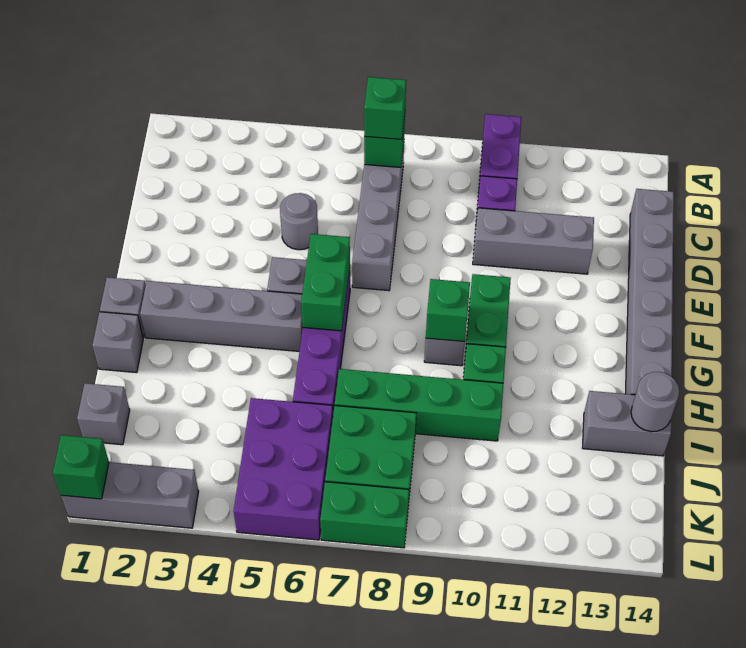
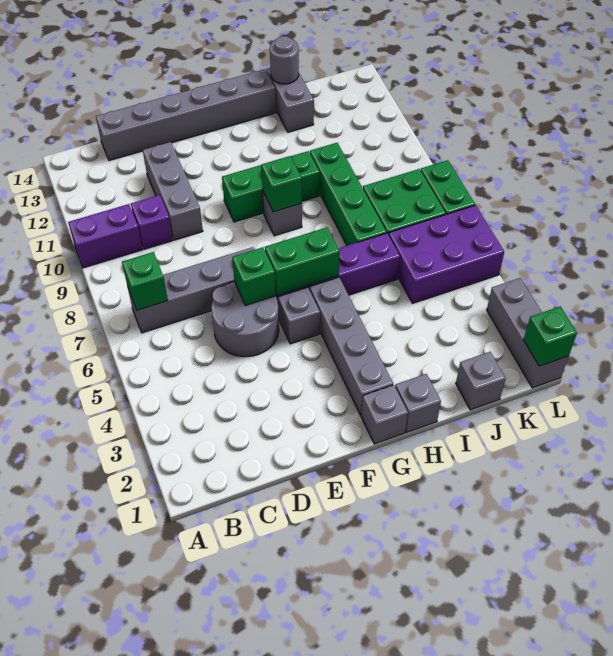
green brick B7 level 3 -> green brick E6 level 2
grey round brick D5 level 1 -> grey round brick D5:E6 level 1

